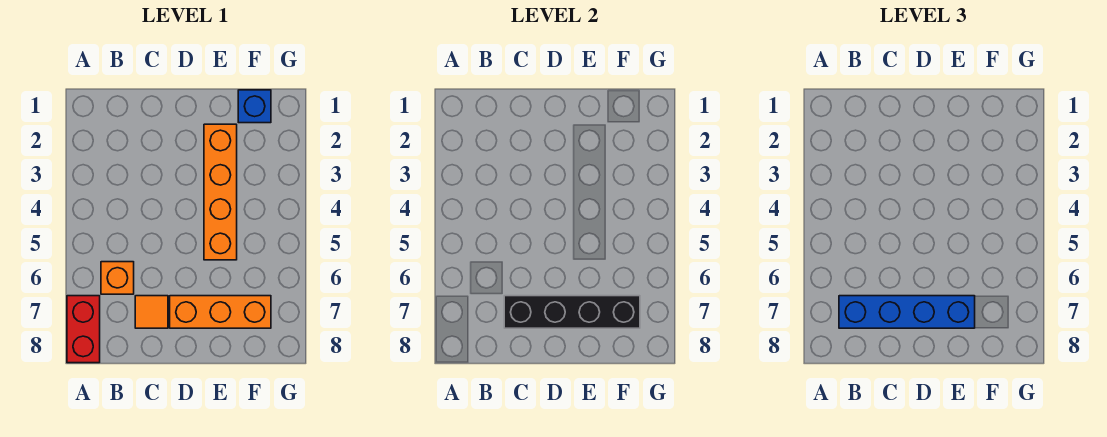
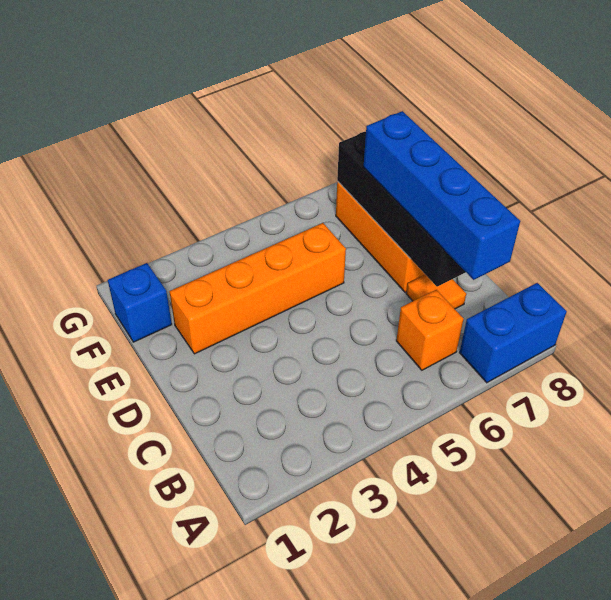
red brick A7:A8 level 1 -> blue brick A7:A8 level 1

